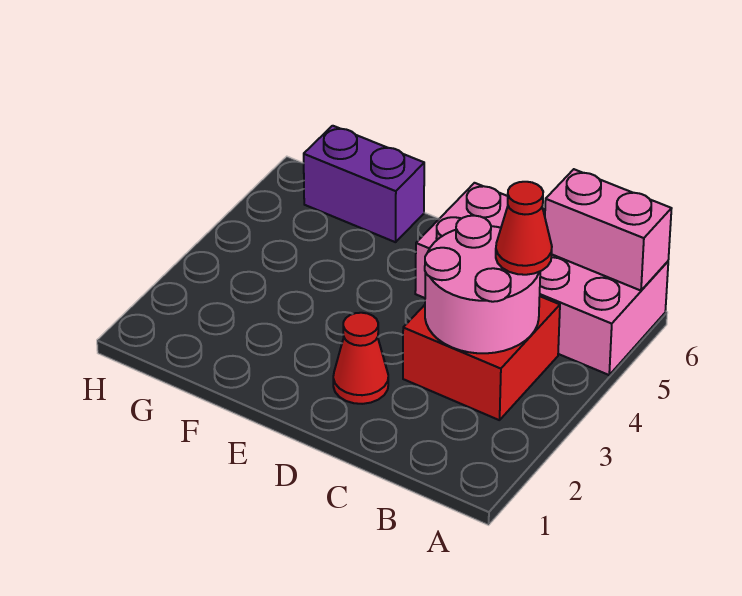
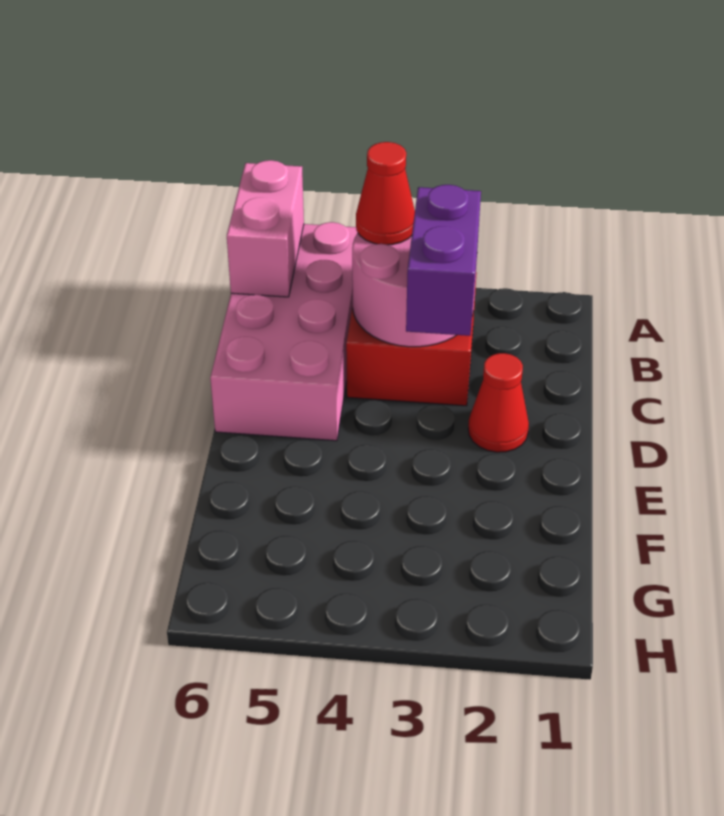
purple brick F6:G6 level 1 -> purple brick C3:D3 level 3

